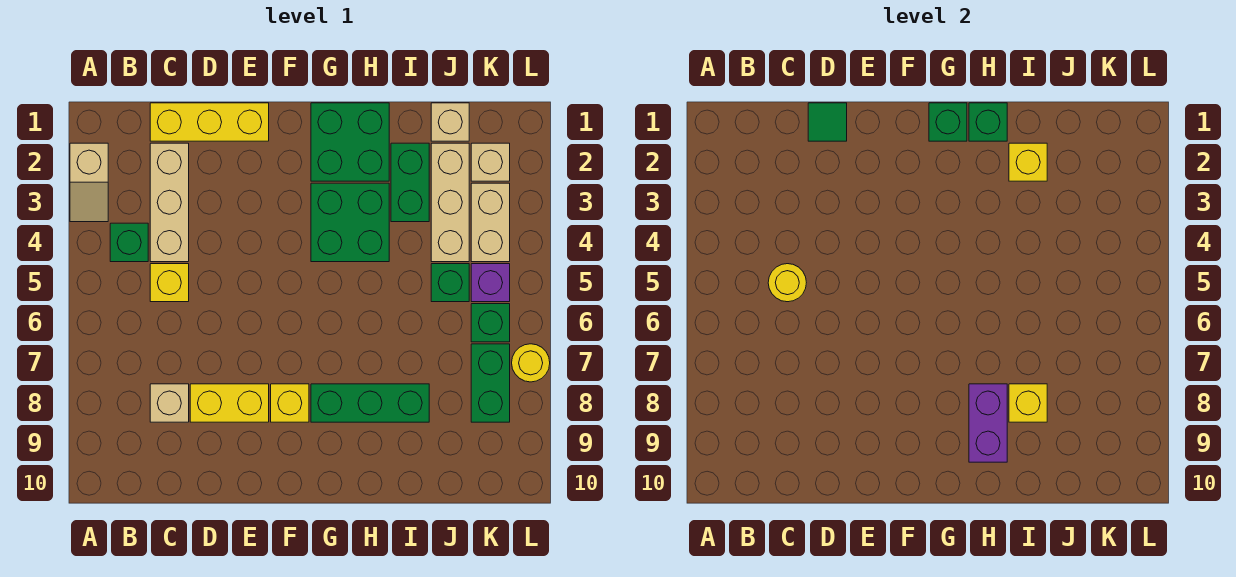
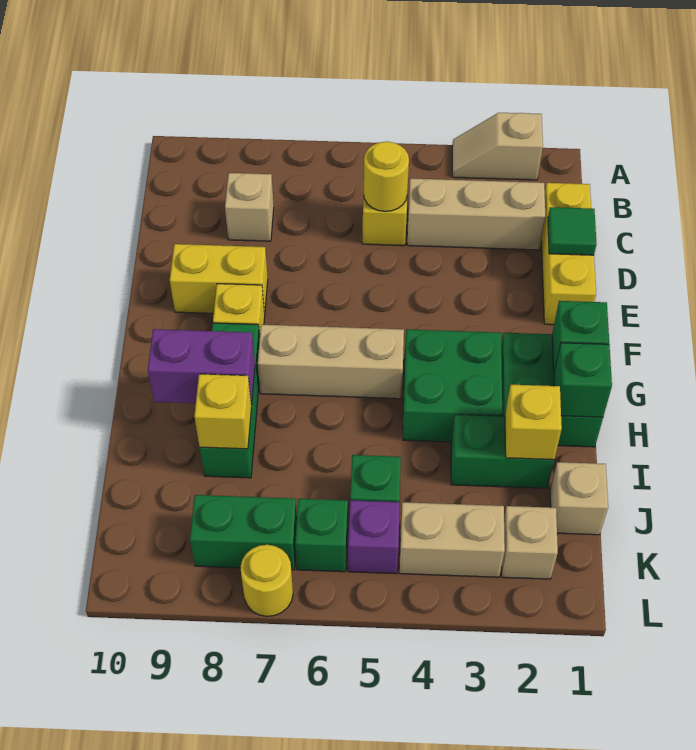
green brick B4 level 1 -> none
yellow brick D8:E8 level 1 -> yellow brick E8:E9 level 1
tan brick J2:J4 level 1 -> tan brick G5:G7 level 1

